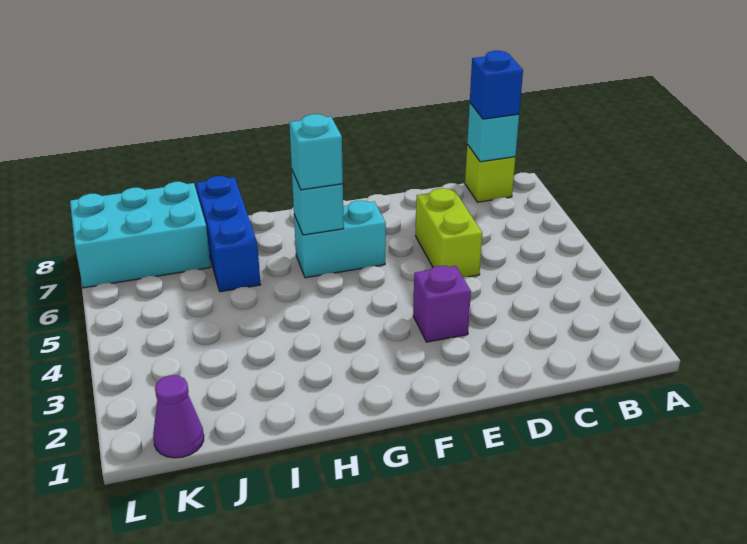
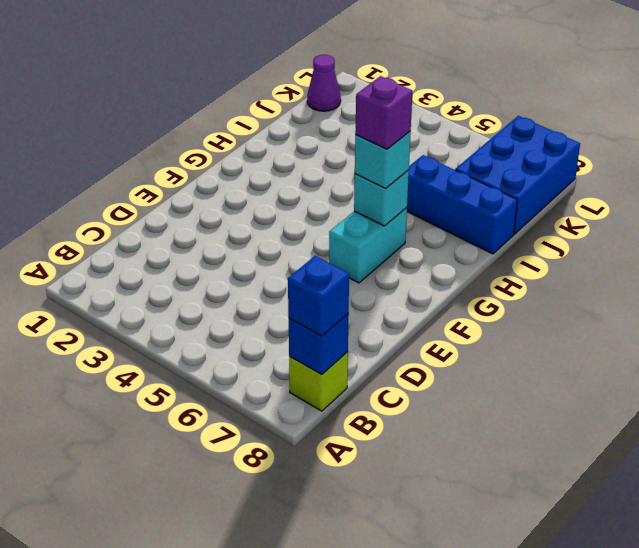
cyan brick B8 level 2 -> blue brick B8 level 2
lime brick D5:D6 level 1 -> none
purple brick E3 level 1 -> purple brick G6 level 4
cyan brick J7:L8 level 1 -> blue brick J7:L8 level 1

